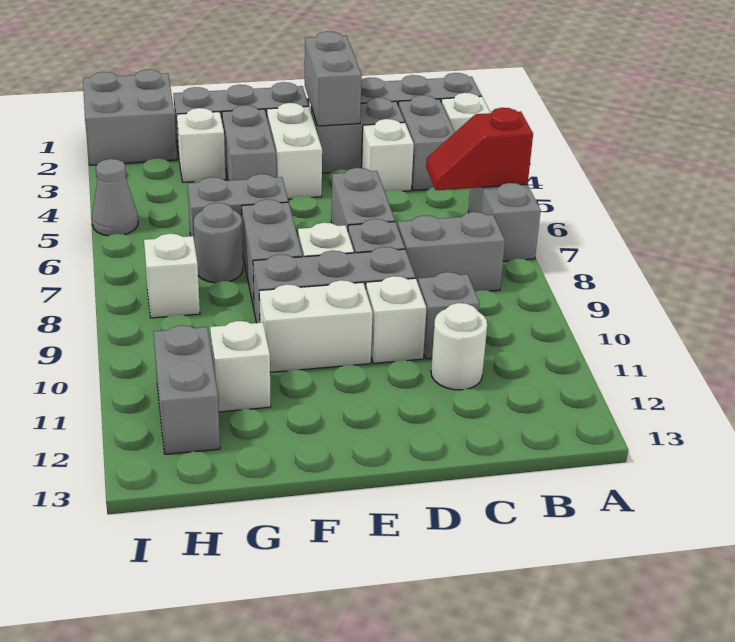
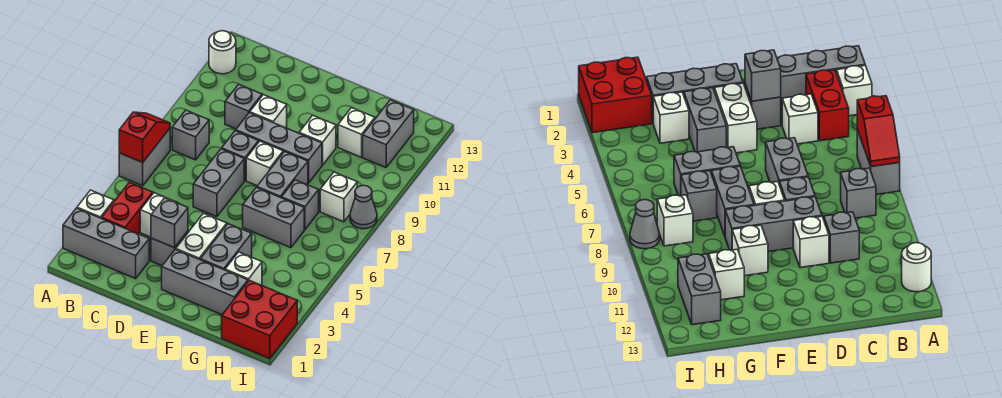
red slope A6:B6 level 2 top A -> red slope A6:A7 level 2 top 6
grey brick B3:B4 level 1 -> red brick B3:B4 level 1
grey brick B8:C8 level 1 -> grey brick B8 level 1
grey brick C3:D3 level 1 -> grey brick D3 level 1
white round brick C11 level 1 -> white round brick A12 level 1
grey brick D2:D3 level 2 -> grey brick D3 level 2
white brick E10:F10 level 1 -> white brick F10 level 1
grey round brick G7 level 1 -> grey brick G7 level 1
grey brick H1:I2 level 1 -> red brick H1:I2 level 1
grey cone I5 level 1 -> grey cone I8 level 1

